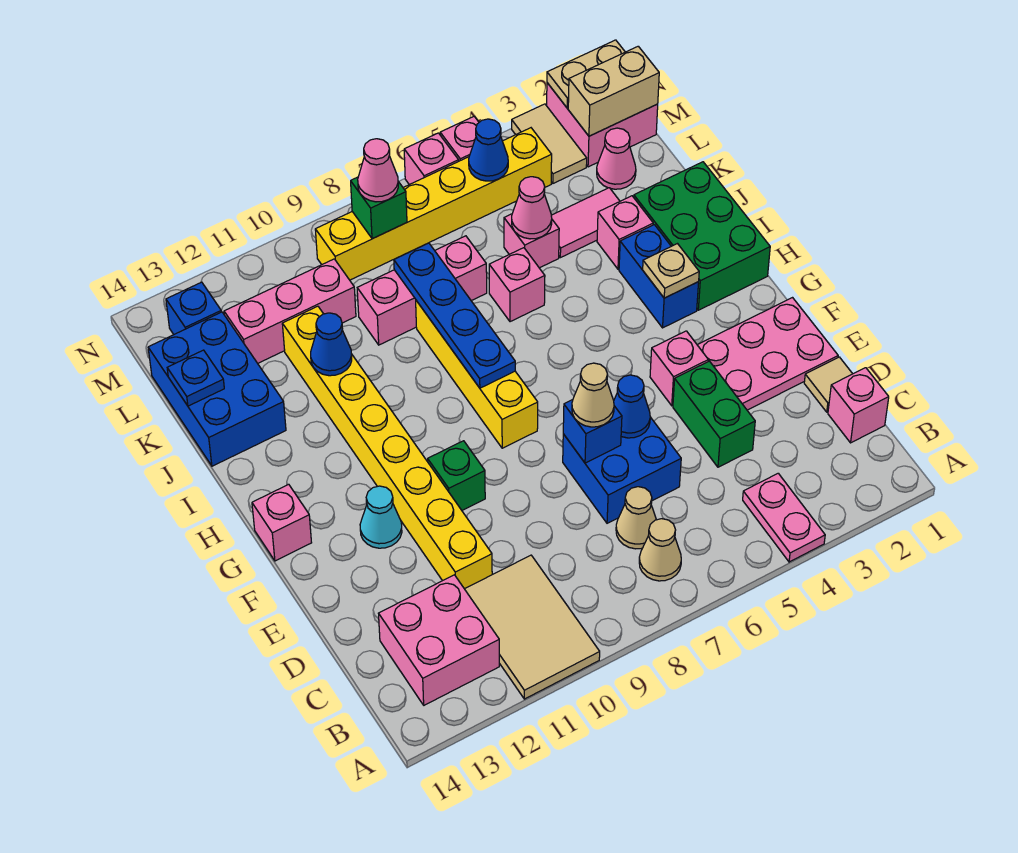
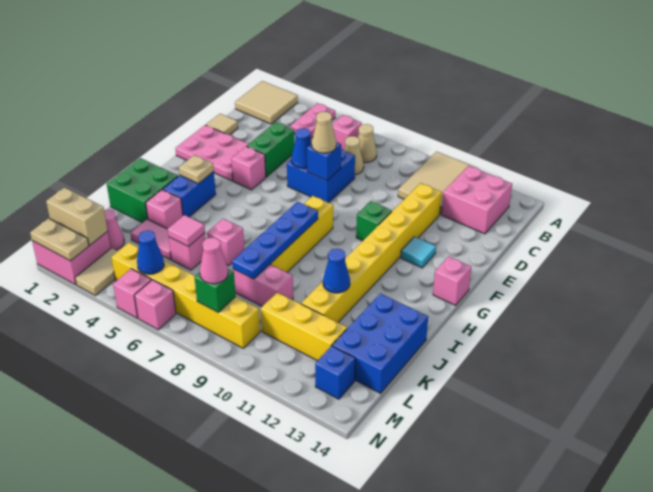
none -> tan tile A1:B2 level 1
pink brick C1 level 1 -> pink brick B6 level 1
cyan cone F12 level 1 -> cyan tile F12 level 1
green brick H1:J2 level 1 -> green brick I1:J2 level 1
pink cone K5 level 2 -> pink tile K5 level 2
pink brick K7:K9 level 1 -> pink brick K8:K9 level 1
blue plate K14 level 2 -> none
pink brick L10:L12 level 1 -> yellow brick L10:L12 level 1

